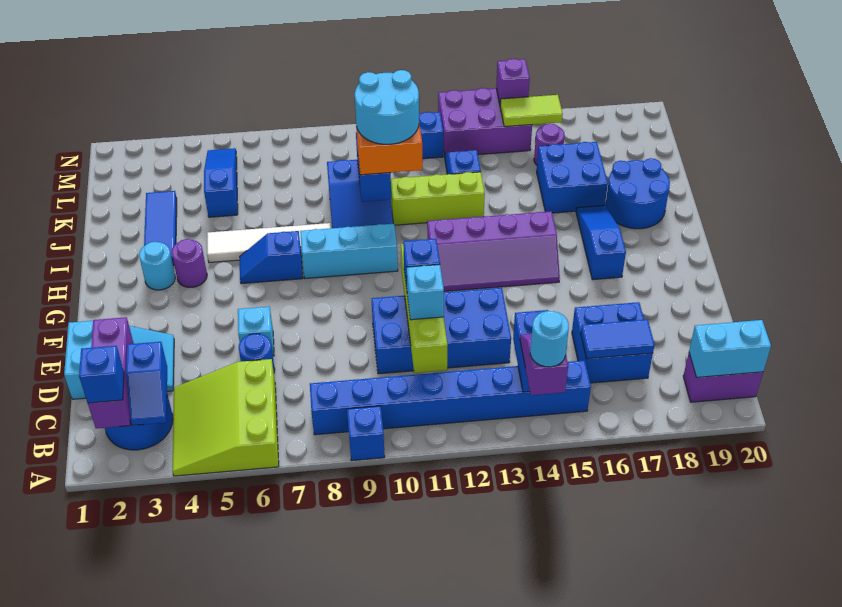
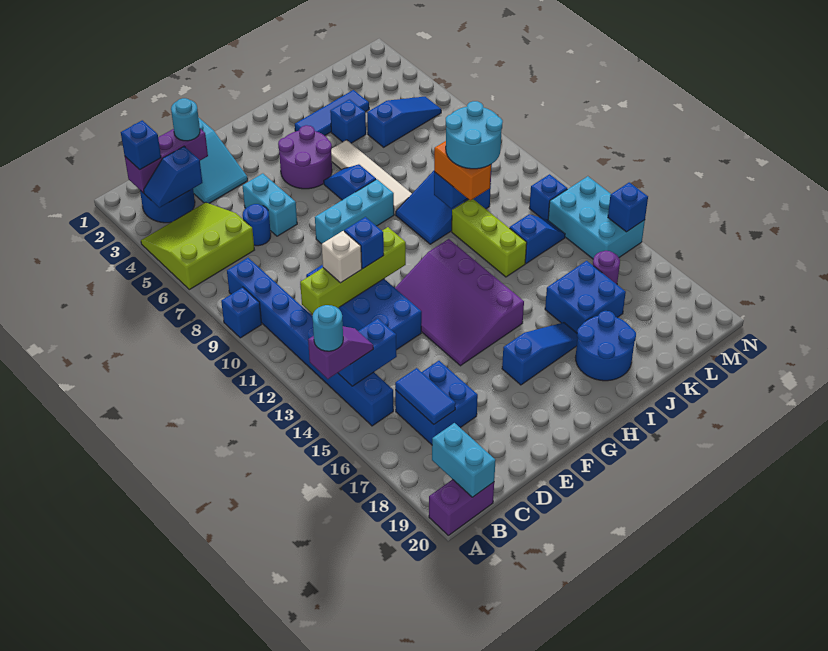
purple brick B19:B20 level 1 -> purple brick A20:B20 level 1
cyan brick D11 level 3 -> white brick D11 level 3
cyan brick E6 level 1 -> cyan brick E5:E6 level 1
purple slope G12:H15 level 1 top H -> purple slope F12:H15 level 1 top H
cyan round brick H3 level 1 -> cyan round brick D2 level 3
purple round brick H4 level 1 -> purple round brick G4:H5 level 1
cyan brick H8:H10 level 1 -> cyan brick F8:H8 level 1
none -> blue brick J4 level 1
purple brick M13:N15 level 1 -> cyan brick M13:N15 level 1
lime tile M15:M16 level 2 -> none
purple brick N15 level 2 -> blue brick N15 level 2

